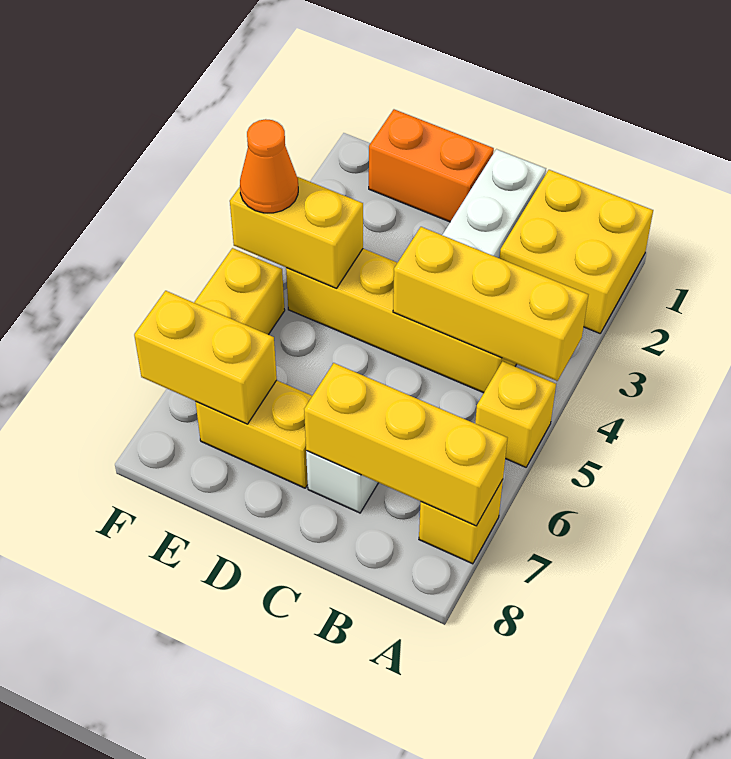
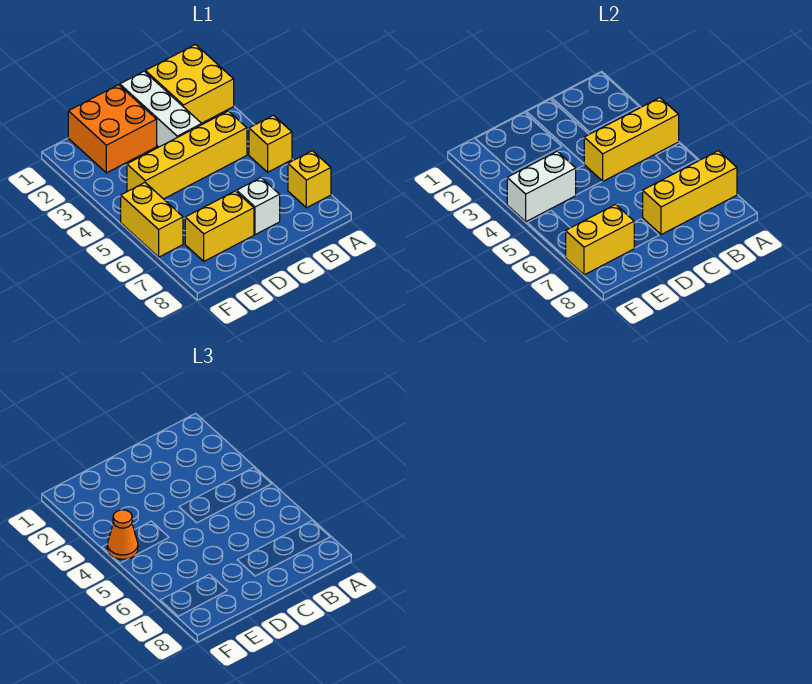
orange brick D1:E1 level 1 -> orange brick D1:E2 level 1
yellow brick E4:F4 level 2 -> white brick E4:F4 level 2

